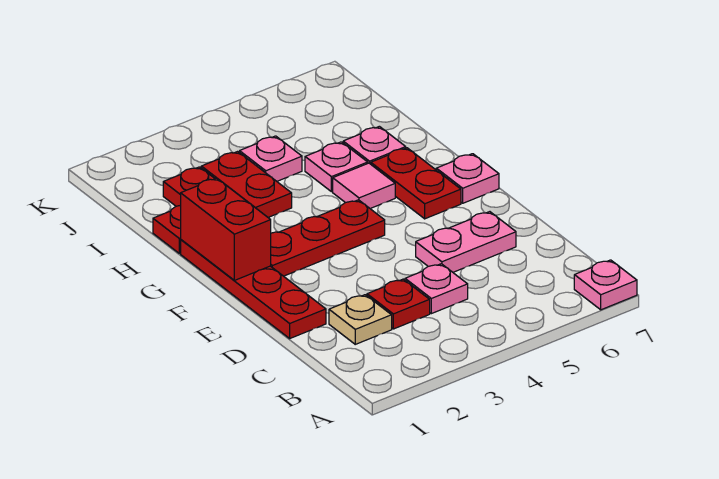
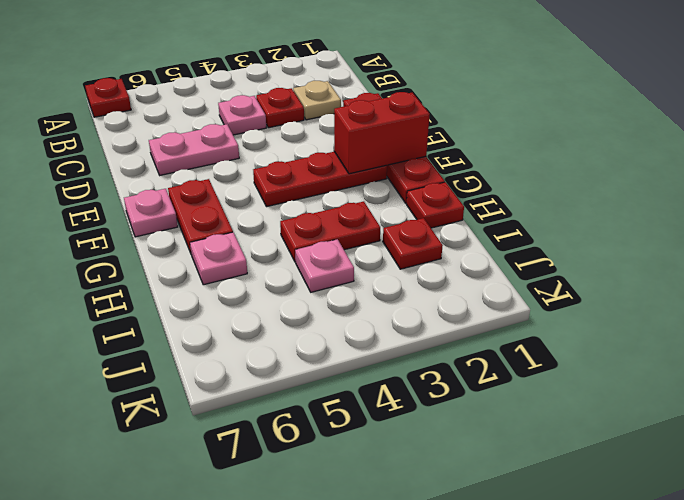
pink plate A7 level 1 -> red plate A7 level 1
red brick F1:G1 level 2 -> red brick F1:F2 level 2
pink tile G5 level 1 -> none
red plate H3:I3 level 1 -> red plate H3:H4 level 1
pink plate H5 level 1 -> none

